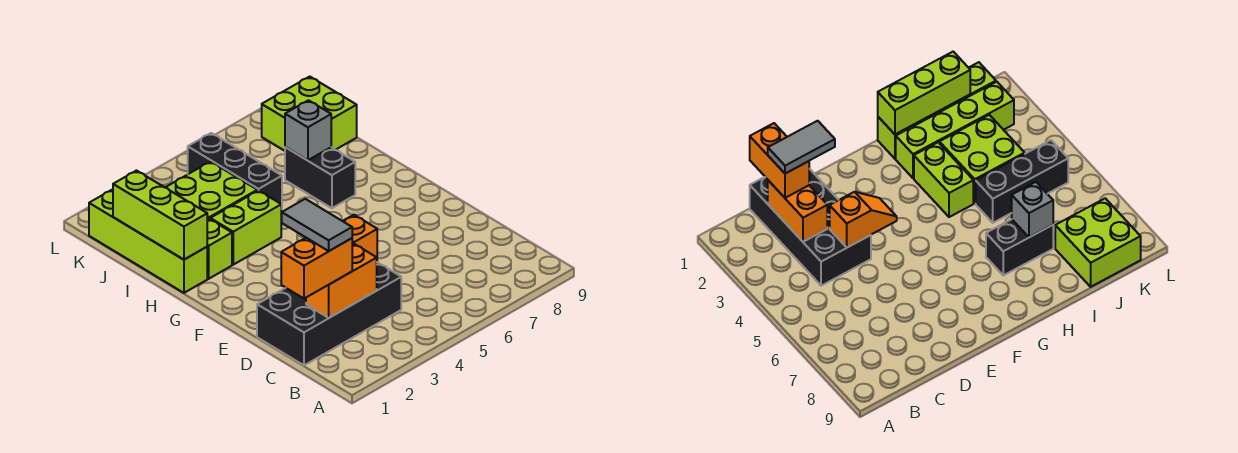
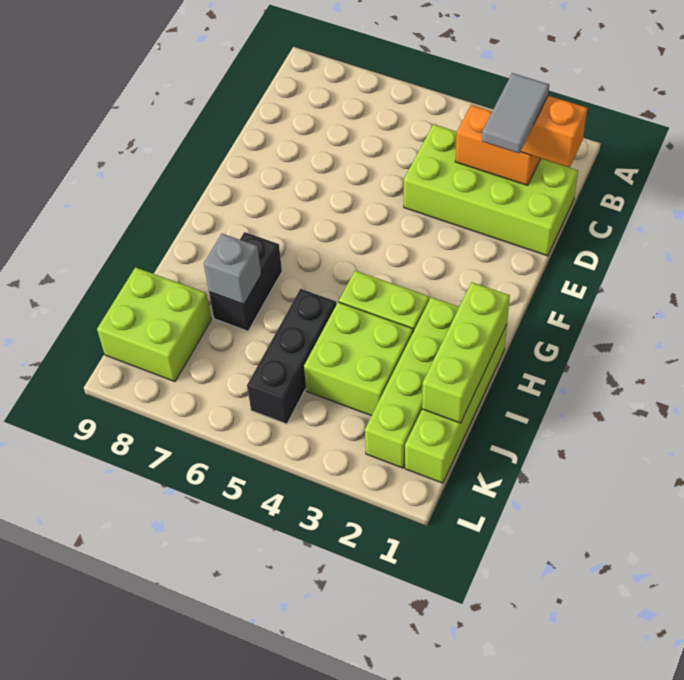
black brick C1:D4 level 1 -> lime brick C1:D4 level 1
orange slope D4:E4 level 2 top D -> none

